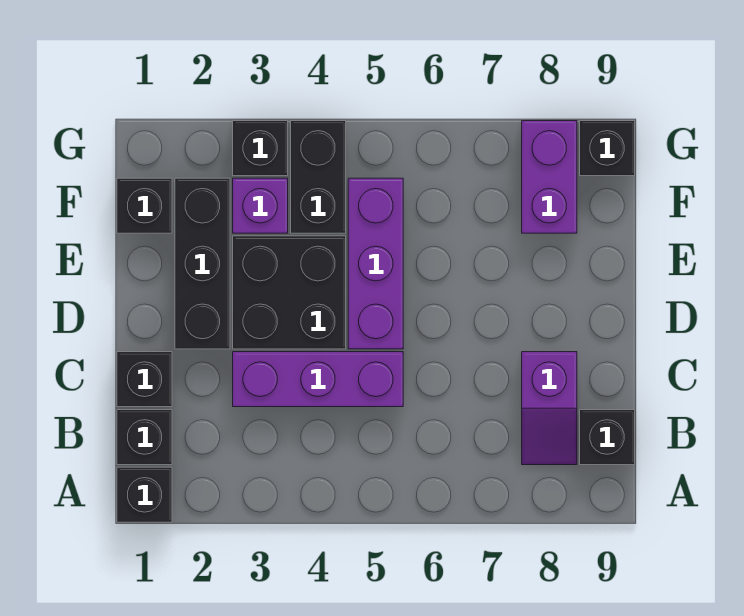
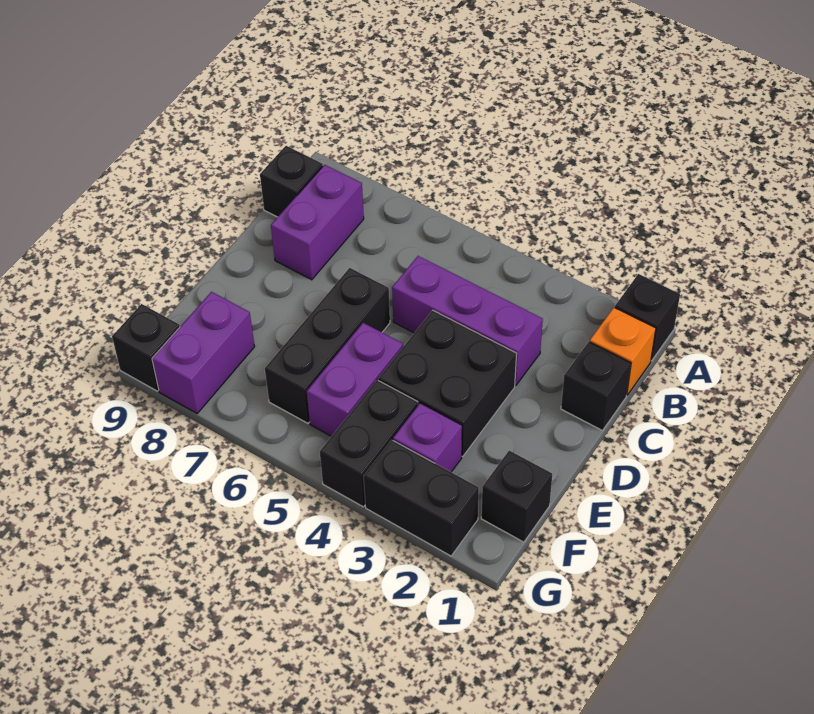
black brick B1 level 1 -> orange brick B1 level 1
purple slope B8:C8 level 1 top C -> purple brick B8:C8 level 1
black brick D2:F2 level 1 -> black brick D6:F6 level 1
purple brick D5:F5 level 1 -> purple brick E5:F5 level 1
black brick G3 level 1 -> black brick G2:G3 level 1

